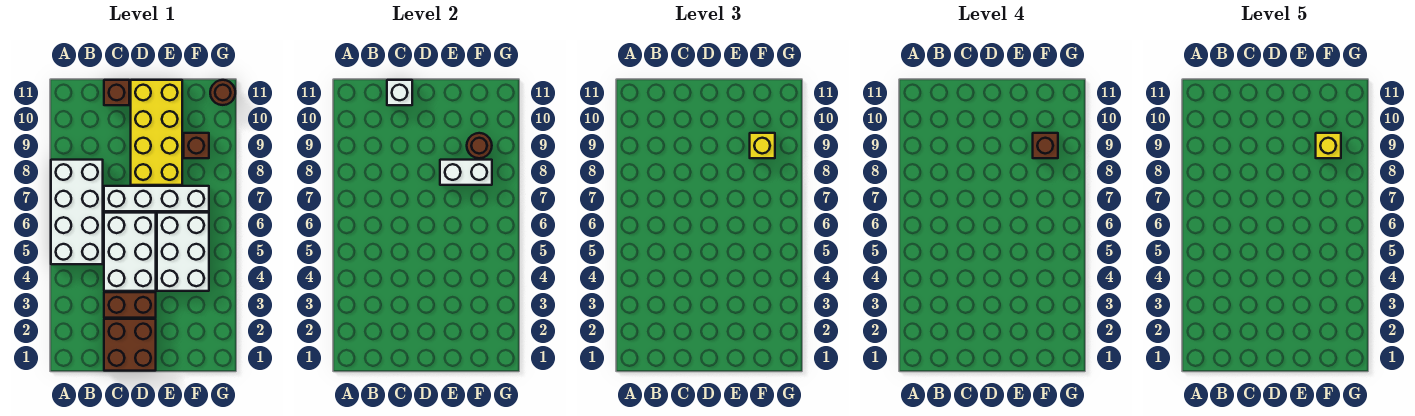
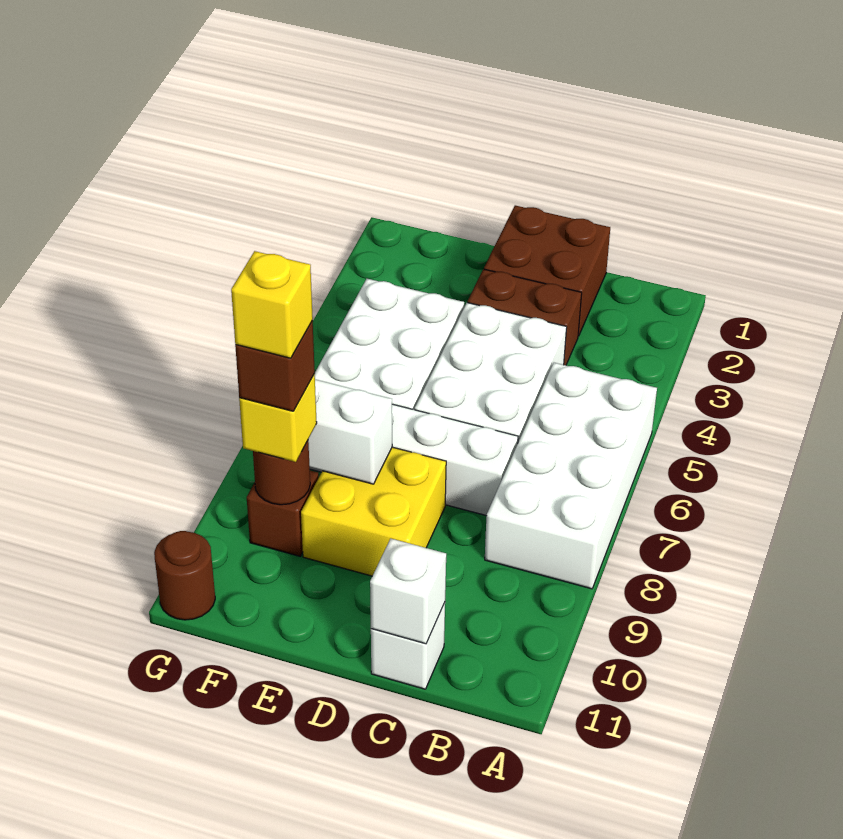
brown brick C11 level 1 -> white brick C11 level 1
yellow brick D8:E11 level 1 -> yellow brick D8:E9 level 1

